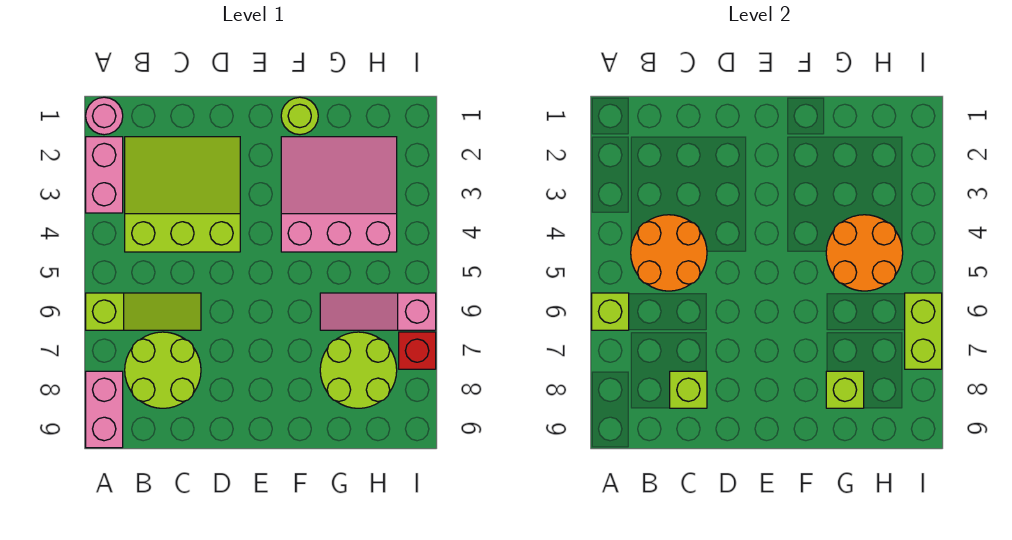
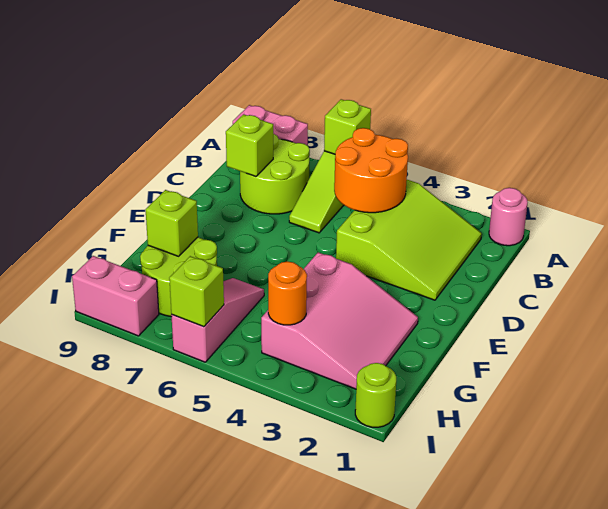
pink brick A2:A3 level 1 -> pink brick I8:I9 level 1
lime round brick F1 level 1 -> lime round brick I1 level 1
orange round brick G4:H5 level 2 -> orange round brick H4 level 2
lime brick I6:I7 level 2 -> lime brick I6 level 2
red brick I7 level 1 -> none

